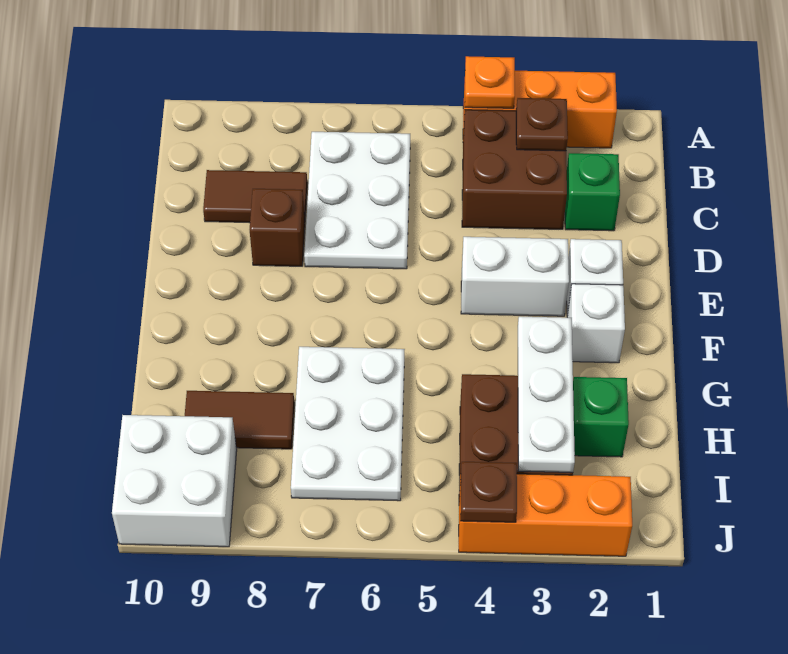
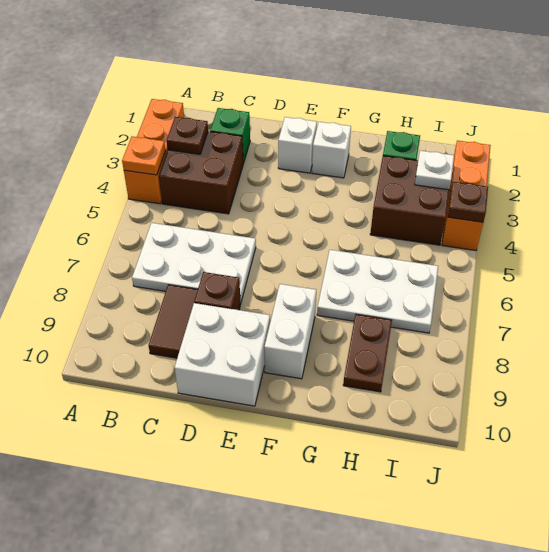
white brick E3:E4 level 1 -> white brick F8:F9 level 1
white plate G3:I3 level 2 -> white plate I3 level 2
brown tile H8:H9 level 1 -> brown plate H8:H9 level 1
white brick I9:J10 level 1 -> white brick D9:E10 level 1

